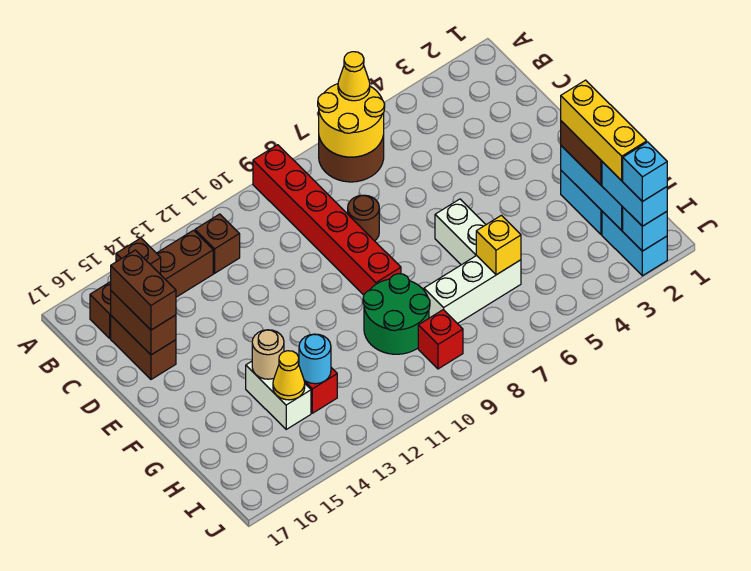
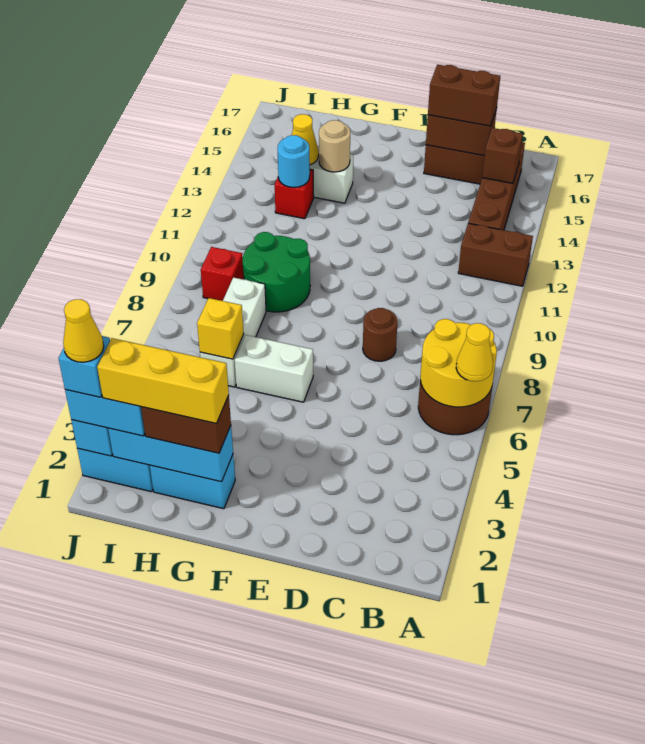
red brick A9:F9 level 1 -> none
brown brick B12 level 1 -> brown brick A12:B12 level 1
none -> yellow cone J2 level 5

